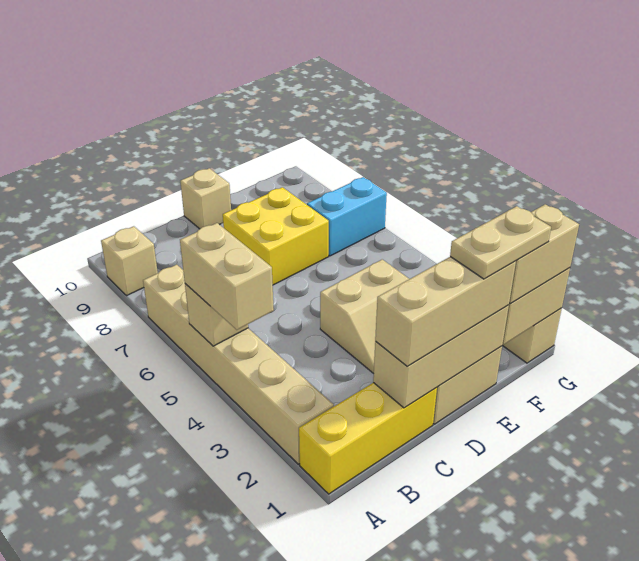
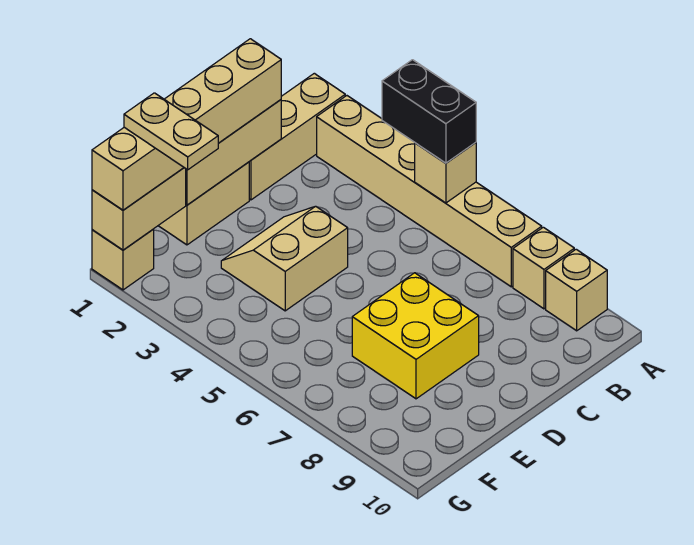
yellow brick A1:C1 level 1 -> tan brick A1:C1 level 1
tan brick A4:A5 level 3 -> black brick A4:A5 level 3
tan brick D10 level 1 -> tan brick A8 level 1
tan plate E1:F1 level 4 -> tan plate F1:F2 level 4
cyan brick F7:G7 level 1 -> none

